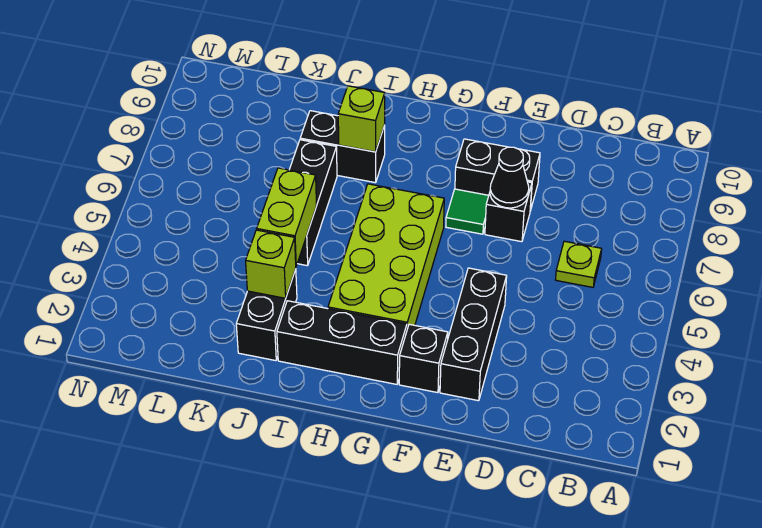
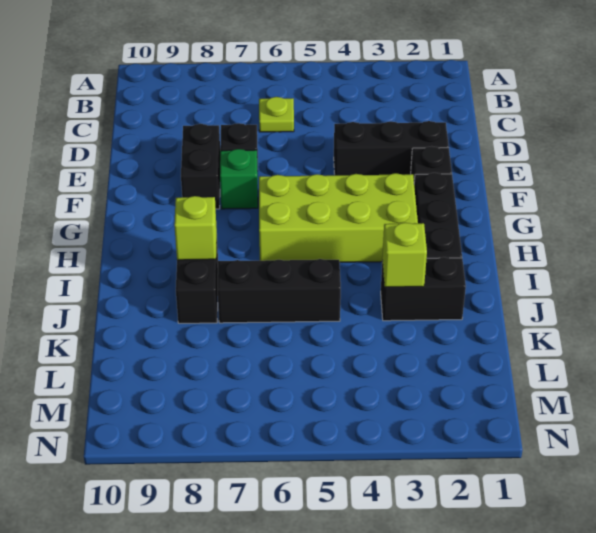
black cone E7 level 2 -> none
green tile F7 level 1 -> green brick F7 level 1
lime brick J4:J5 level 2 -> none

